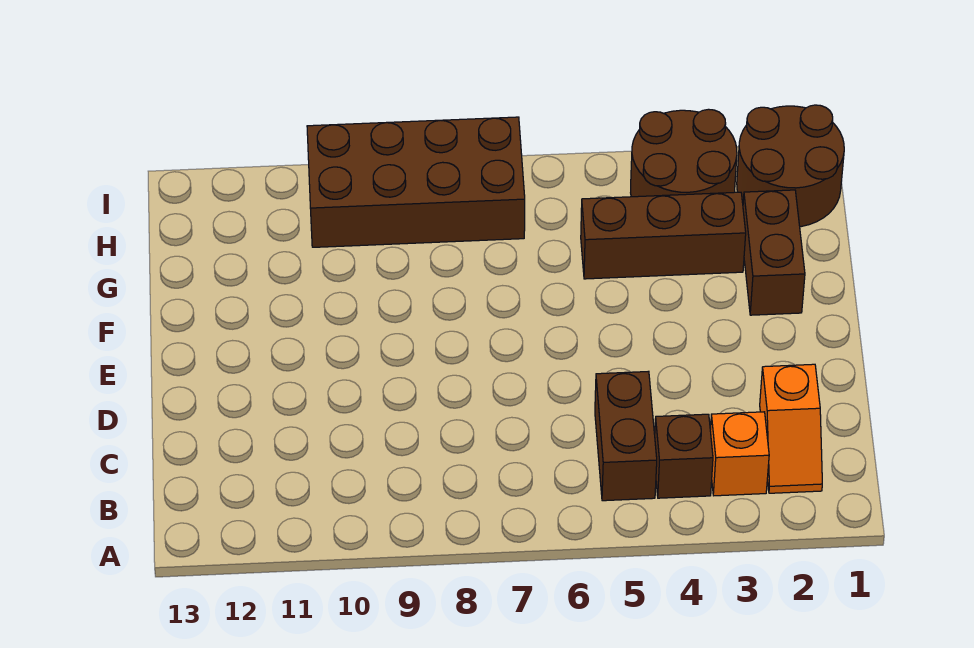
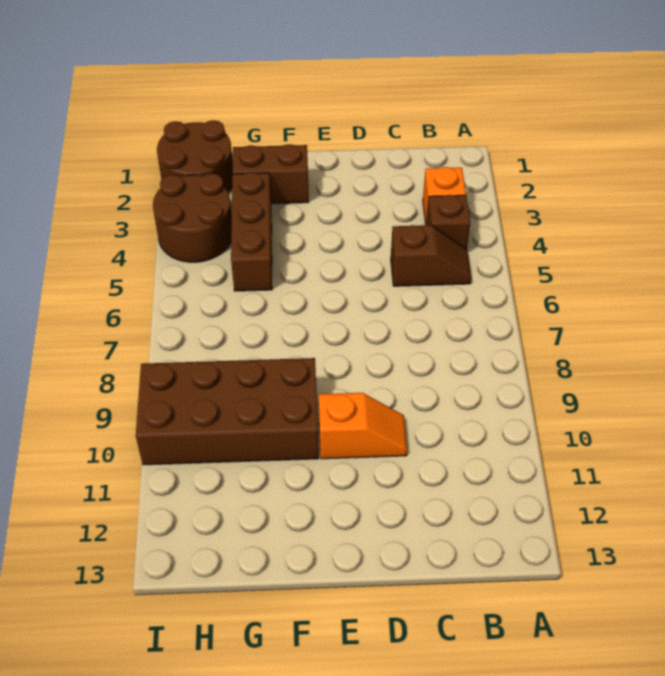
orange slope B2:C2 level 1 top C -> orange slope D10:E10 level 1 top E
brown brick B5:C5 level 1 -> brown slope B5:C5 level 1 top C
brown brick H7:I10 level 1 -> brown brick F9:I10 level 1

